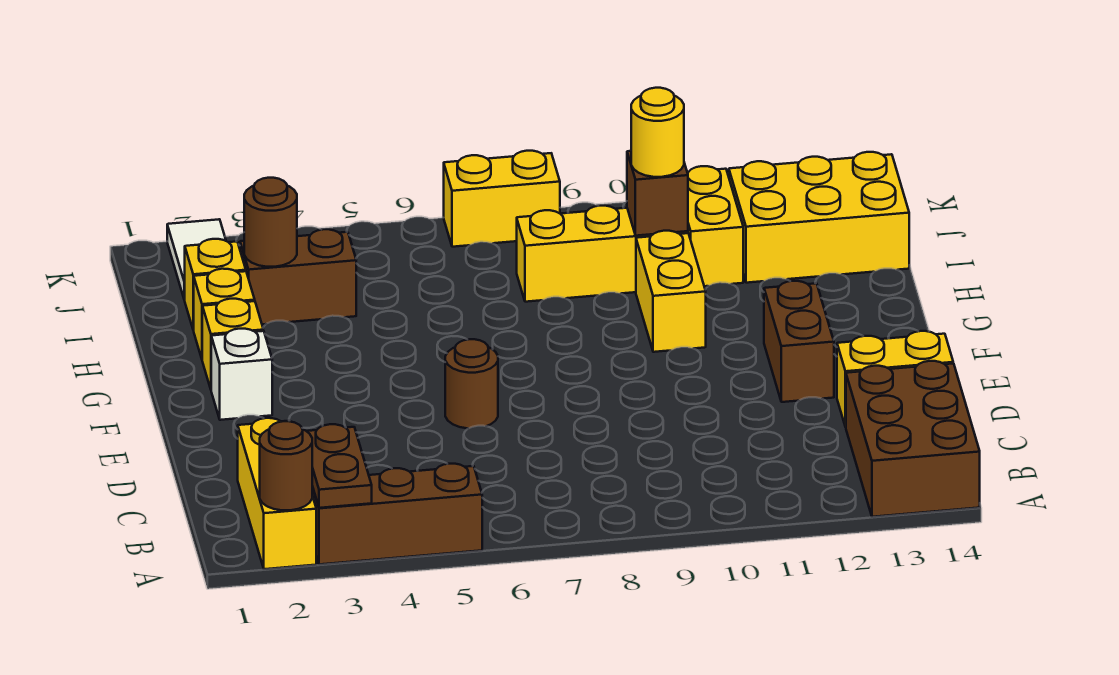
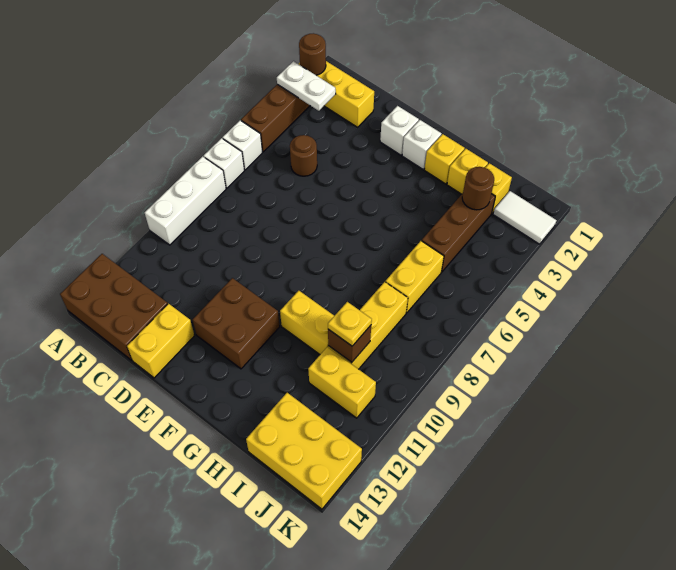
brown plate A3:B3 level 2 -> white plate A3:B3 level 2
none -> white brick A6 level 1
none -> white brick A7 level 1
none -> white brick A8:A10 level 1
none -> white brick E2 level 1
brown round brick E6 level 1 -> brown round brick C5 level 1
brown brick E12:F12 level 1 -> brown brick E11:F12 level 1
brown brick I3:I4 level 1 -> brown brick I3:I5 level 1
yellow round brick I10 level 3 -> yellow plate I10 level 3
yellow brick I12:J14 level 1 -> yellow brick I13:K14 level 1
yellow brick K7:K8 level 1 -> yellow brick I6:I7 level 1

